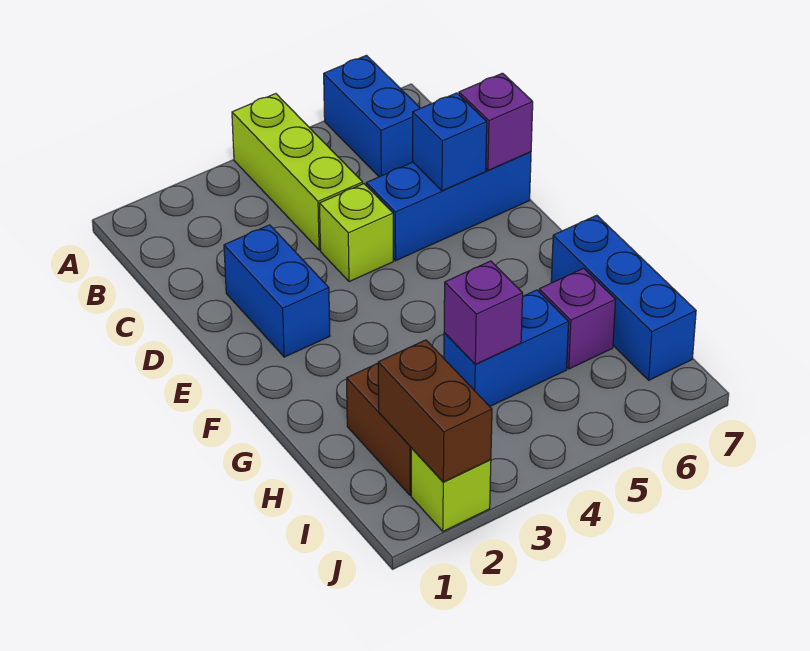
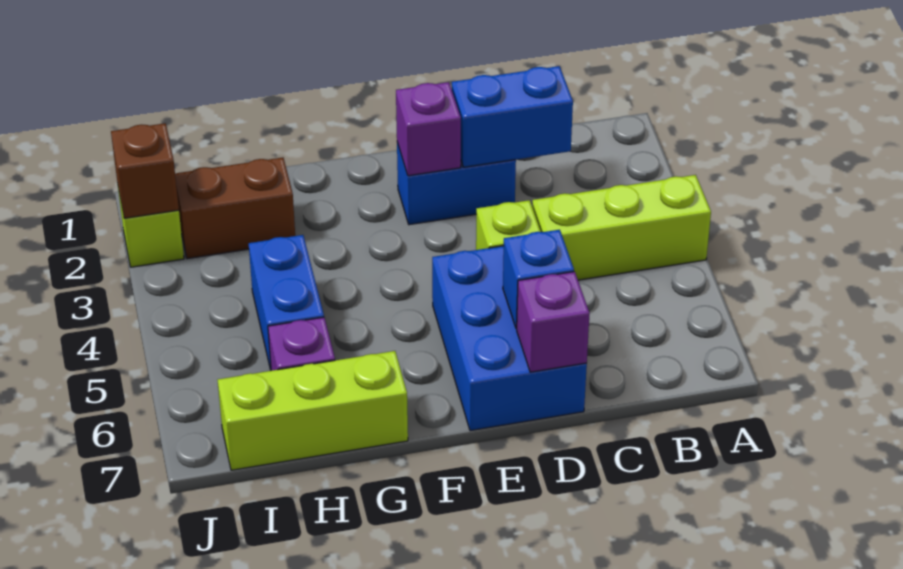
blue brick A6:B6 level 1 -> blue brick C2:D2 level 2
blue brick D5:D7 level 1 -> blue brick D5:E7 level 1
blue brick G7:I7 level 1 -> lime brick G7:I7 level 1
purple brick H4 level 2 -> purple brick E2 level 2
brown brick I2:J2 level 2 -> brown brick J2 level 2

